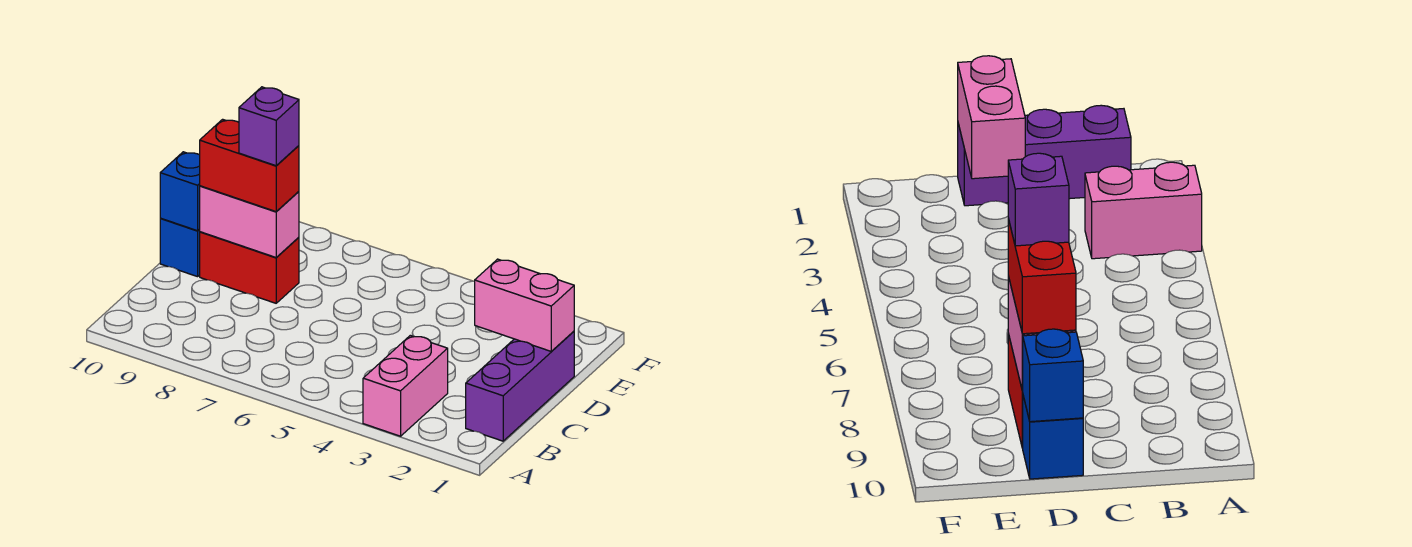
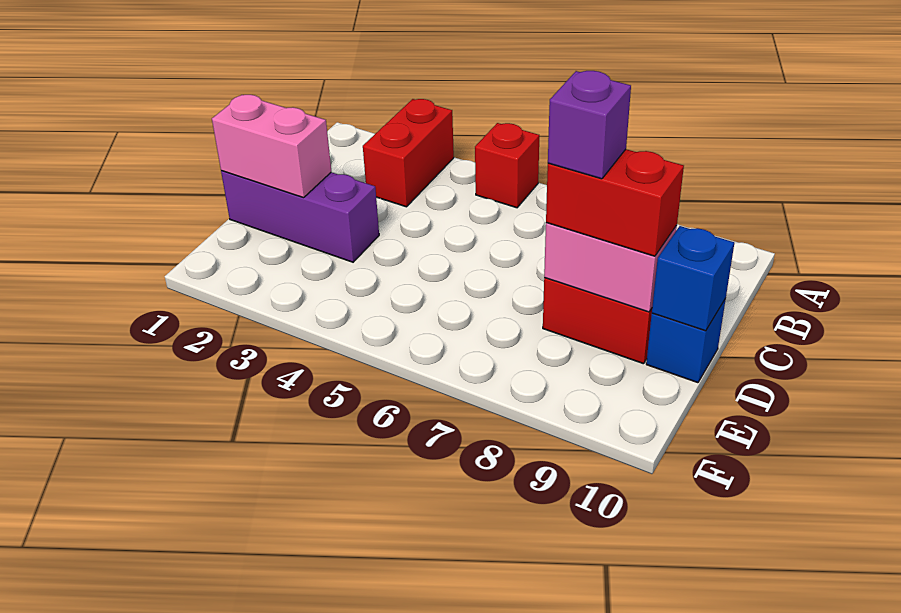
pink brick A3:B3 level 1 -> red brick A3:B3 level 1
none -> red brick A5 level 1
purple brick B1:D1 level 1 -> purple brick D1:D3 level 1

